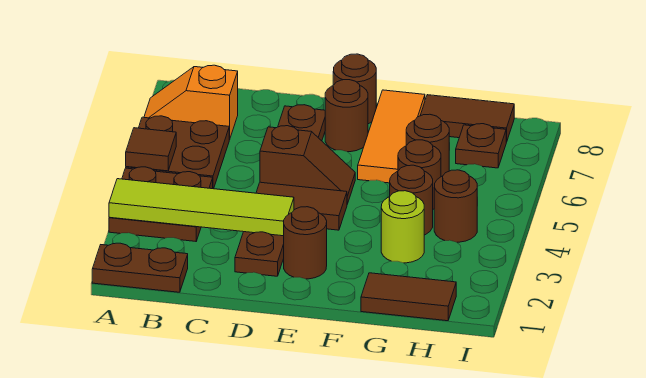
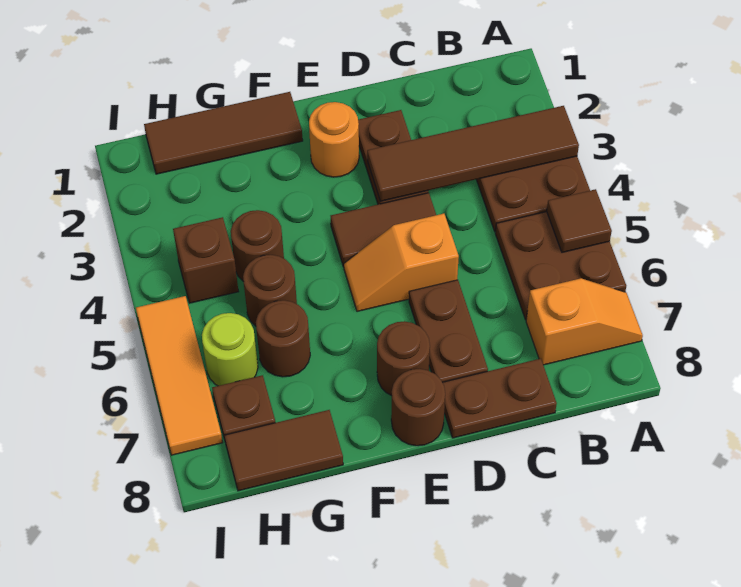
brown plate A1:B1 level 1 -> brown plate C8:D8 level 1
lime tile A3:D3 level 2 -> brown tile A3:D3 level 2
brown slope D5:E5 level 1 top D -> orange slope D5:E5 level 1 top D
brown round brick E2 level 1 -> orange round brick E2 level 1
orange tile F6:F8 level 1 -> orange tile I5:I7 level 1
brown tile G1:H1 level 1 -> brown tile F1:H1 level 1
lime round brick G3 level 1 -> lime round brick H6 level 1
brown round brick H4 level 1 -> brown brick H4 level 1

